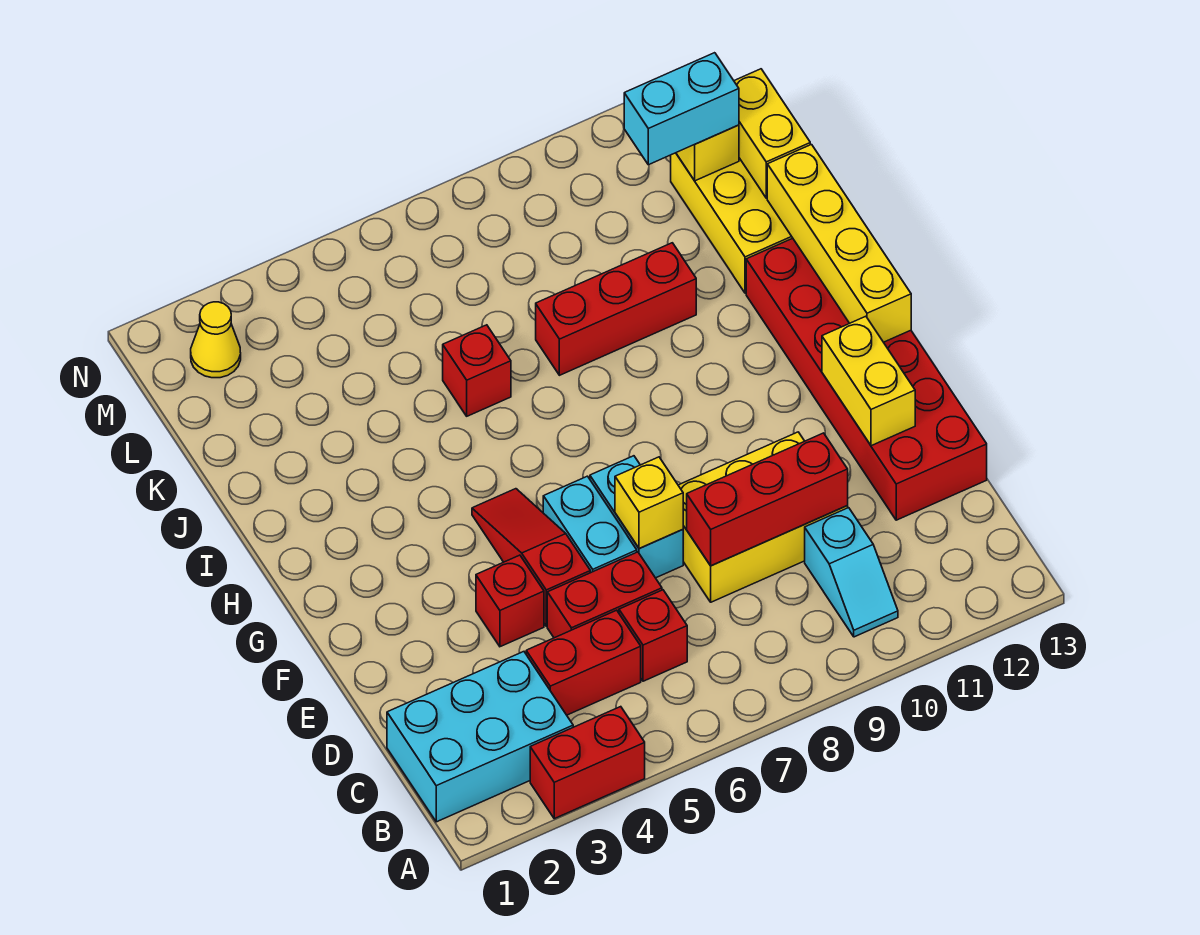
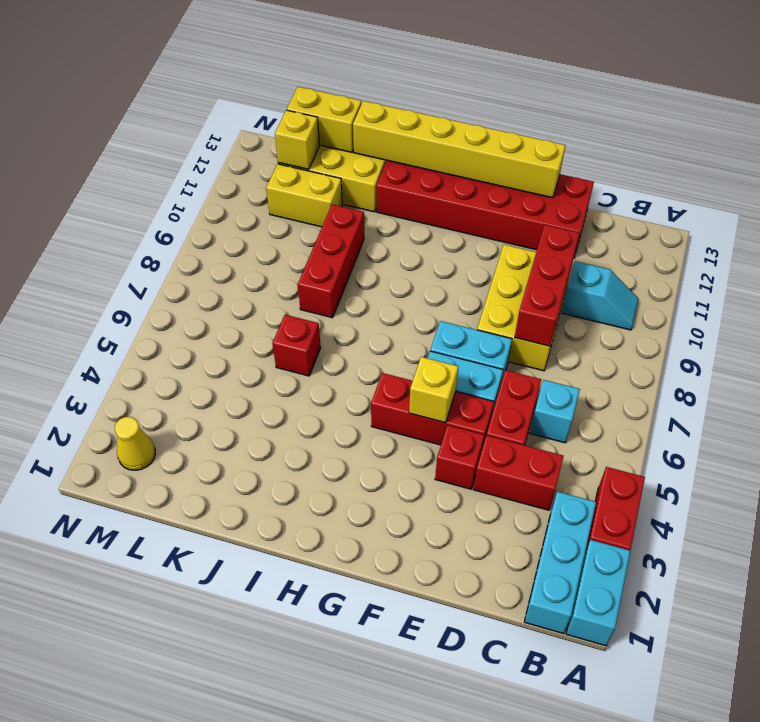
cyan brick B1:C3 level 1 -> cyan brick B1:B3 level 1
red brick C4:C5 level 1 -> red brick C4:D4 level 1
red brick C6 level 1 -> cyan brick C6 level 1
red slope E5:G5 level 1 top E -> red brick E5:G5 level 1
yellow brick E7 level 2 -> yellow brick F5 level 2
yellow brick E12:F12 level 2 -> yellow brick K11:L11 level 1
yellow brick G13:J13 level 2 -> yellow brick E13:J13 level 2
cyan brick L11:L12 level 3 -> cyan brick A1:A2 level 1

